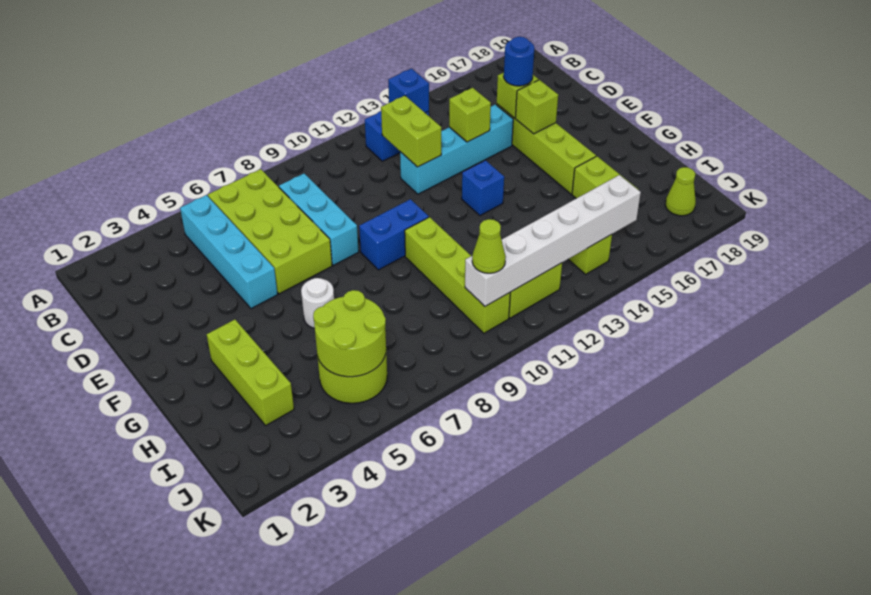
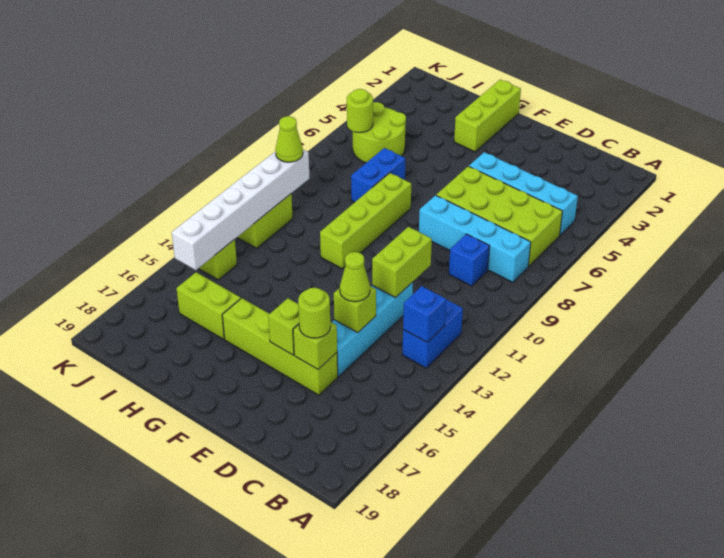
cyan brick C8:E8 level 1 -> cyan brick B8:E8 level 1
lime brick C12:D12 level 2 -> lime brick D11:D12 level 2
blue round brick D16 level 3 -> lime round brick D16 level 3
blue brick F9:F10 level 1 -> blue brick H7:H8 level 1
blue brick F13 level 1 -> blue brick C9 level 1
lime brick G3:I3 level 1 -> lime brick G1:G3 level 1
white round brick G6 level 1 -> none
lime brick G10:J10 level 1 -> lime brick G8:G11 level 1
lime round brick I5:J6 level 2 -> lime round brick J6 level 2
lime cone J18 level 1 -> lime cone D14 level 3

